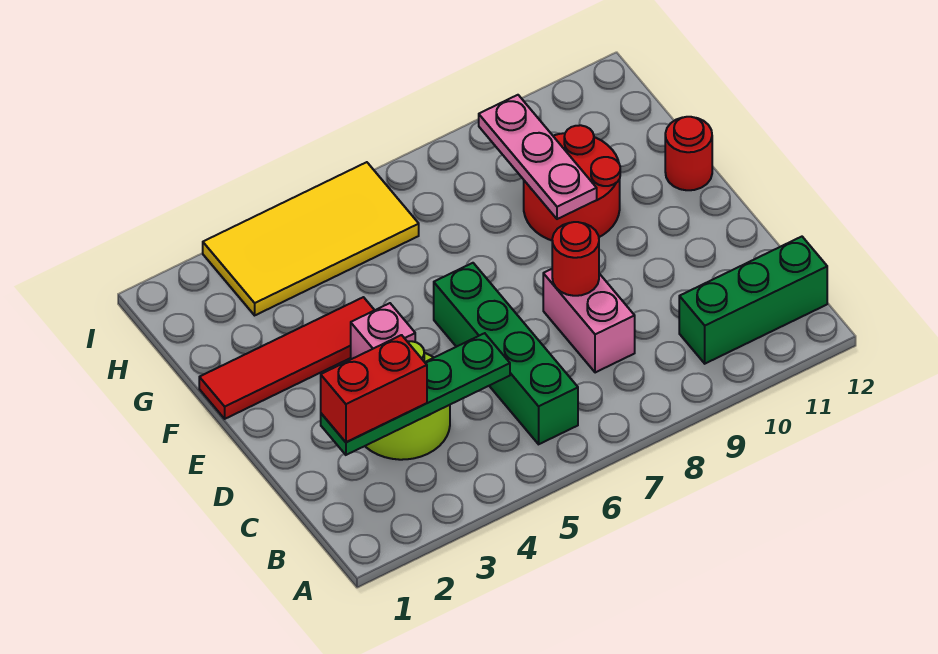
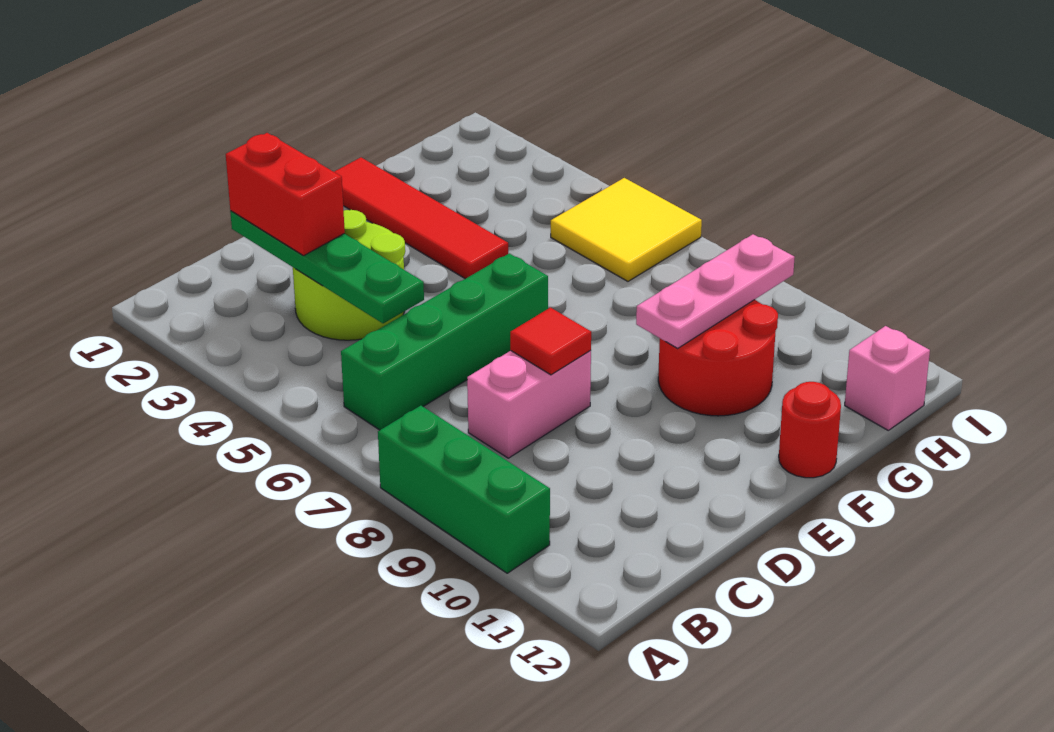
green brick B10:B12 level 1 -> green brick A8:A10 level 1
red round brick D8 level 2 -> red tile D8 level 2
pink brick E4 level 1 -> pink brick H12 level 1
yellow tile H3:I6 level 1 -> yellow tile H5:I6 level 1

